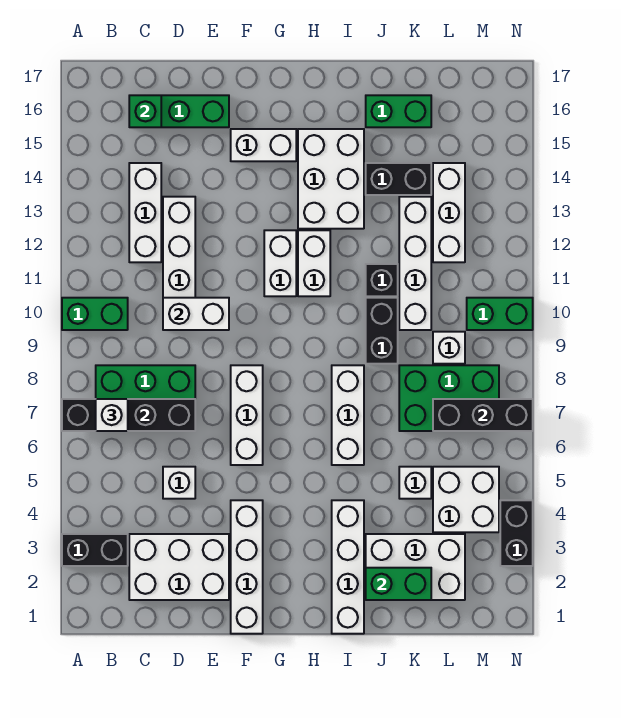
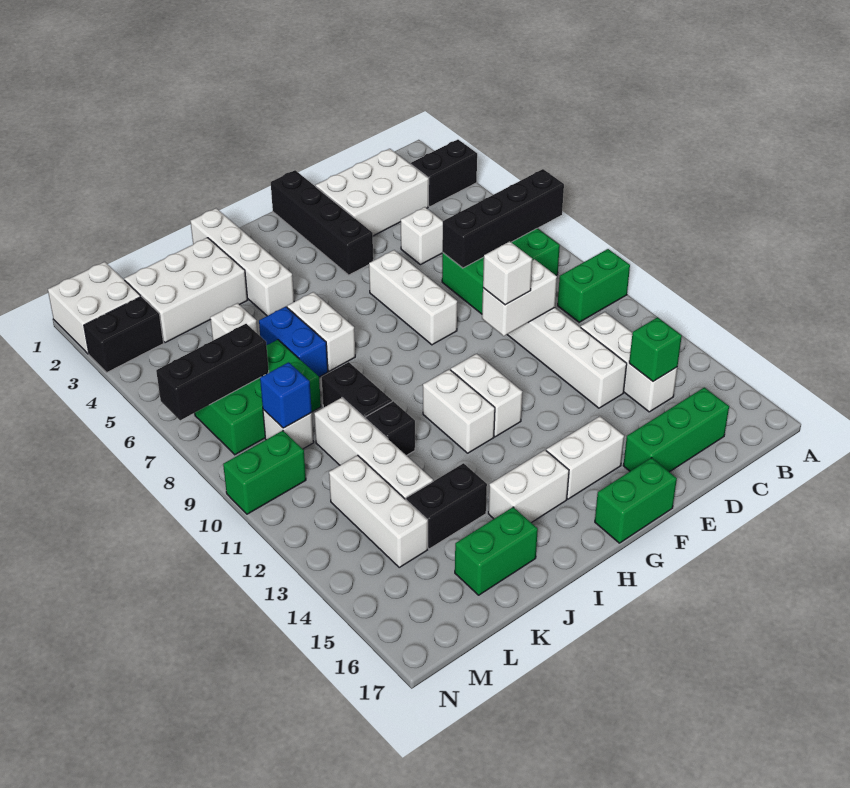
white brick B7 level 3 -> white brick E10 level 3
green brick C16 level 2 -> green brick C14 level 2
white brick F1:F4 level 1 -> black brick F1:F4 level 1
white brick H13:I15 level 1 -> white brick H15:I15 level 1
white brick I6:I8 level 1 -> white brick I6:I7 level 1
green brick J2:K2 level 2 -> green brick F17:G17 level 1
none -> blue brick J6:J7 level 1
white brick L4:M5 level 1 -> white brick M1:N2 level 1
none -> blue brick L9 level 2
black brick N3:N4 level 1 -> black brick M3:N3 level 1

